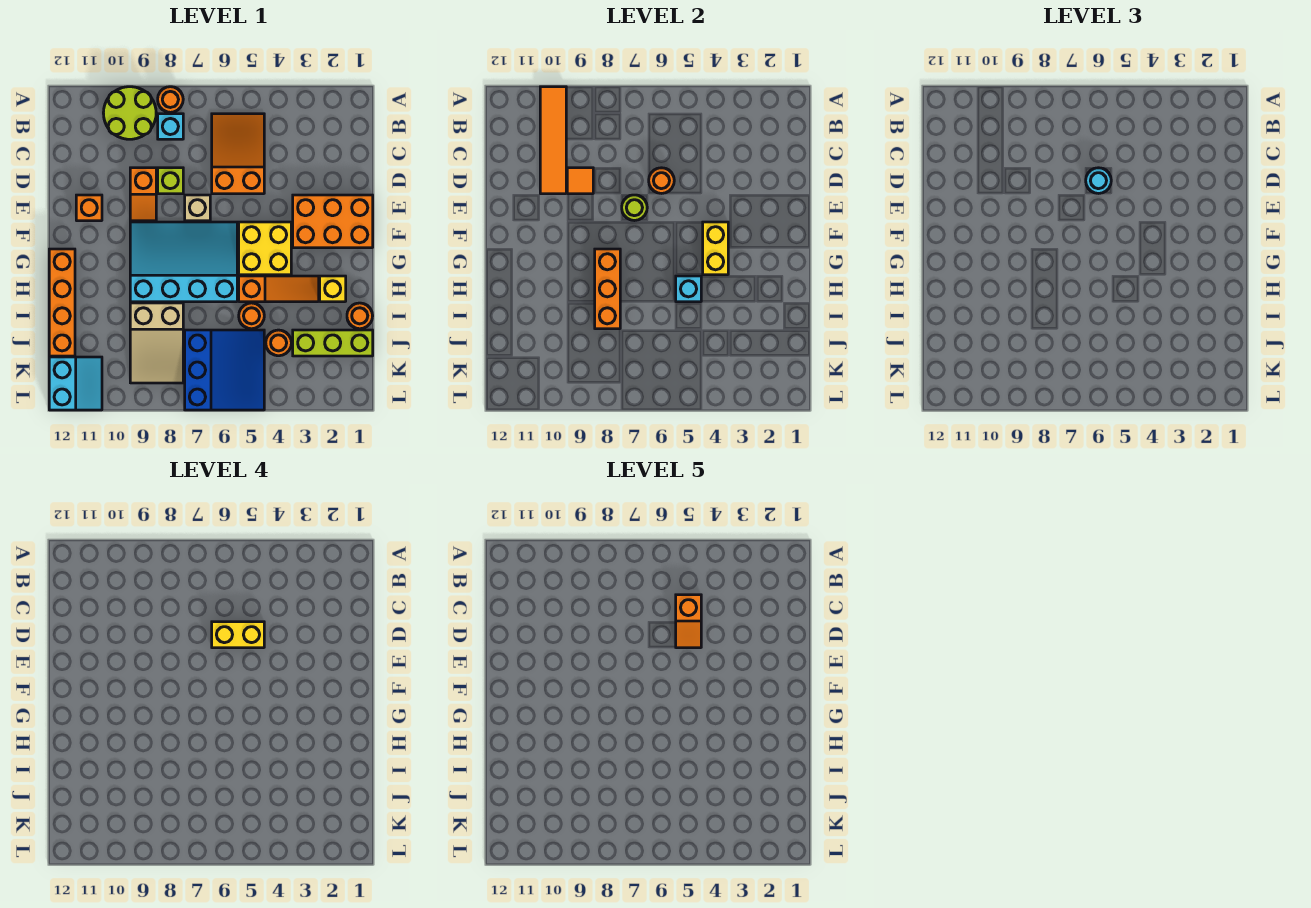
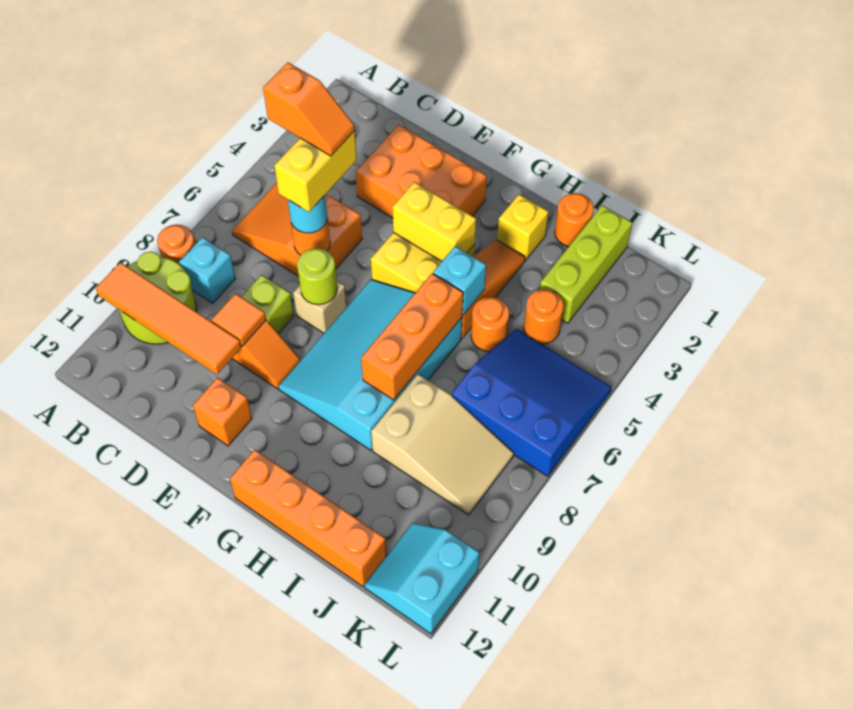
orange brick E1:F3 level 1 -> orange brick D2:F3 level 1
orange brick G8:I8 level 2 -> orange brick H6:H8 level 2
cyan slope K11:L12 level 1 top 12 -> cyan slope K11:L12 level 1 top L

